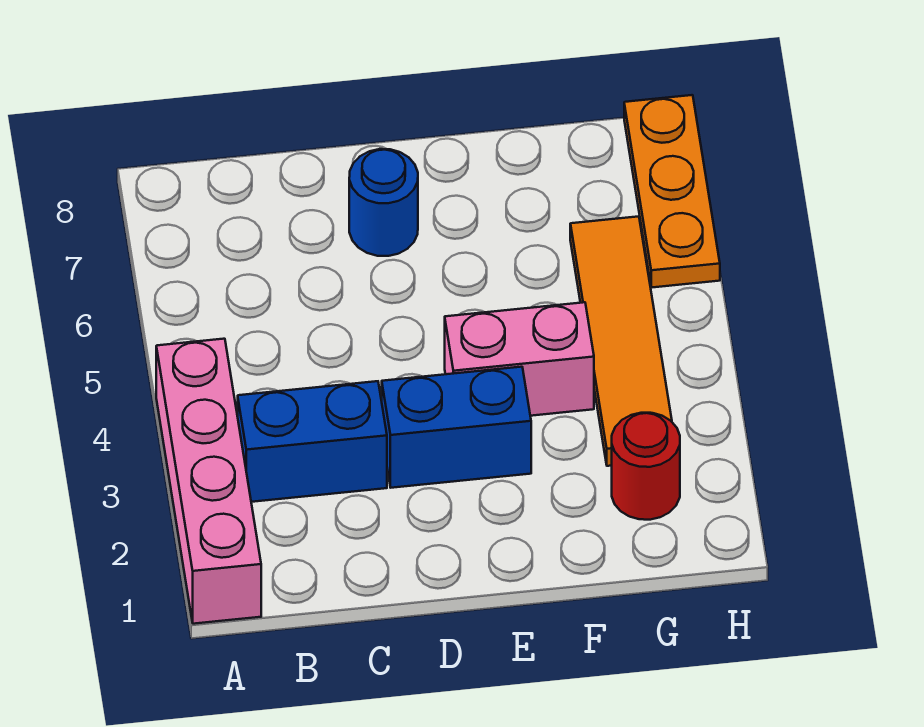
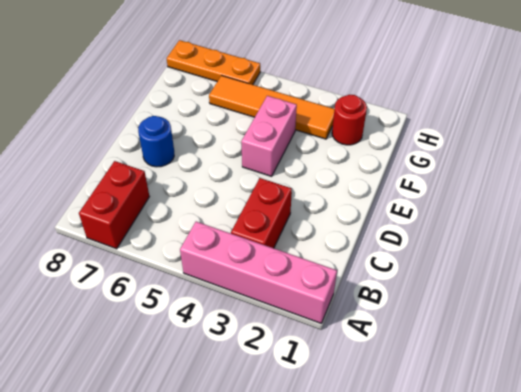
none -> red brick A7:B7 level 1
blue brick B3:C3 level 1 -> red brick B3:C3 level 1
blue brick D3:E3 level 1 -> none

